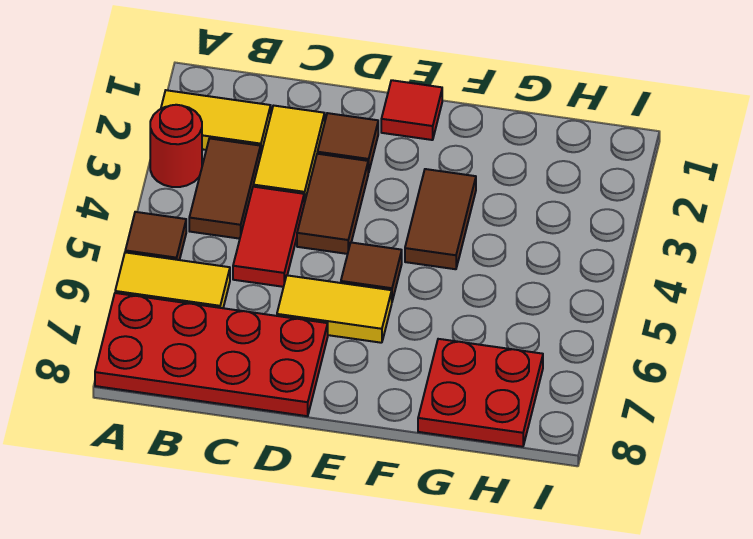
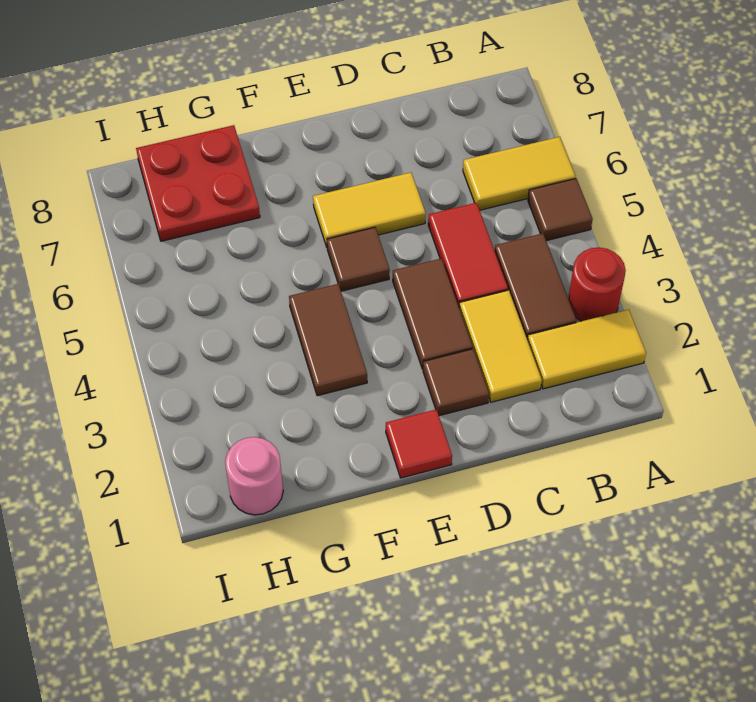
red plate A7:D8 level 1 -> none
none -> pink round brick H1 level 1

